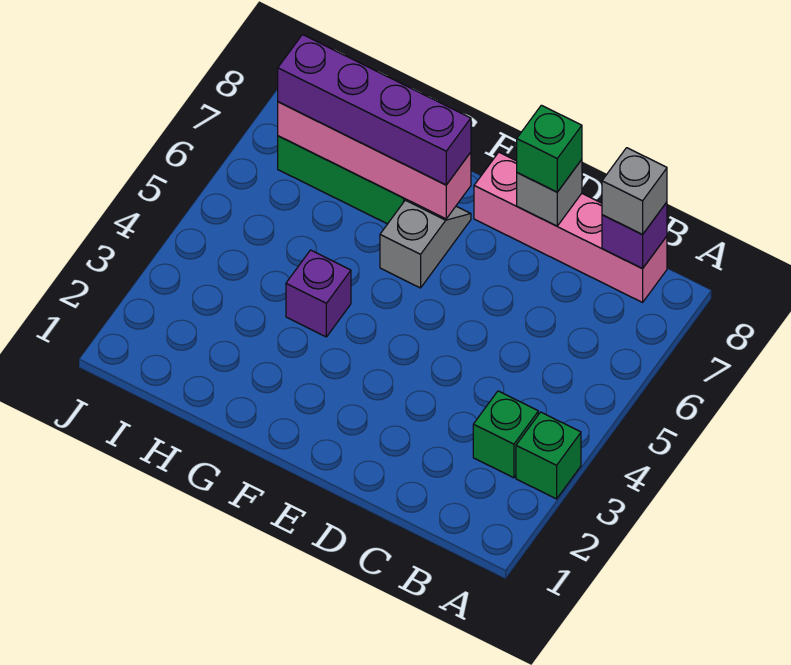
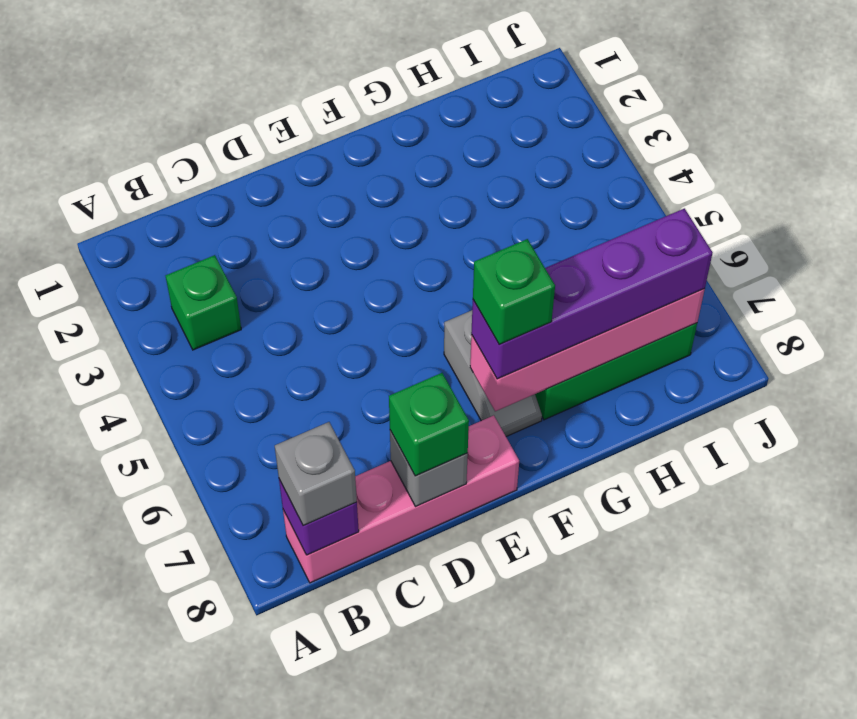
green brick A3 level 1 -> green brick F7 level 4
purple brick G4 level 1 -> none

